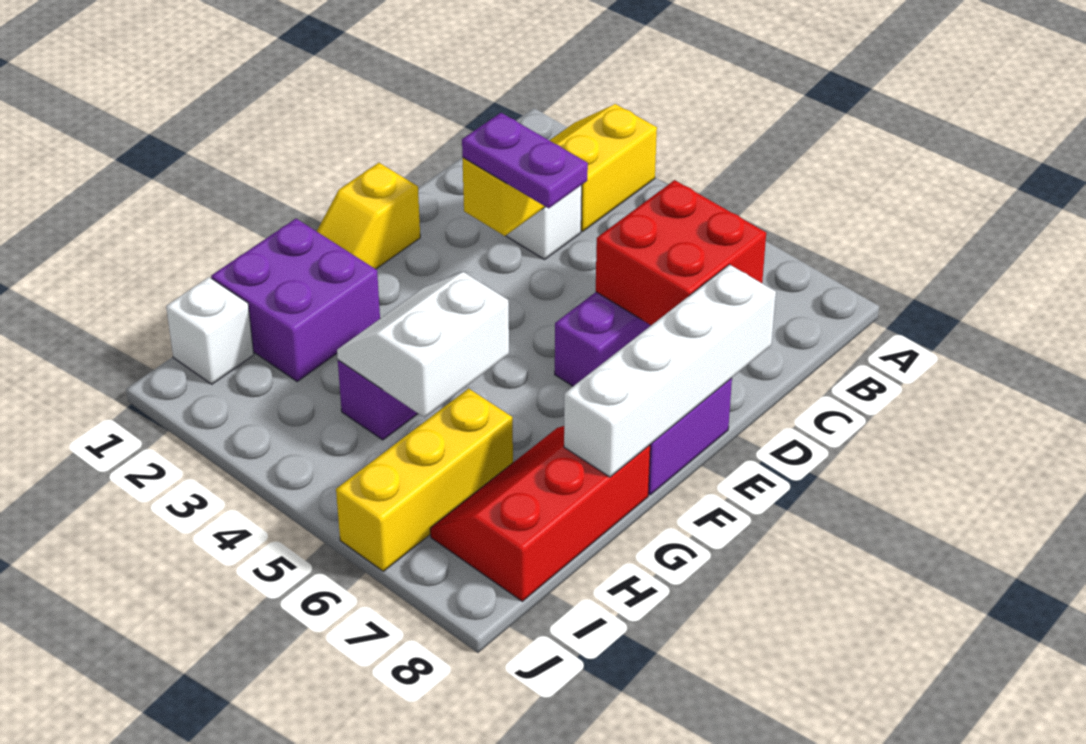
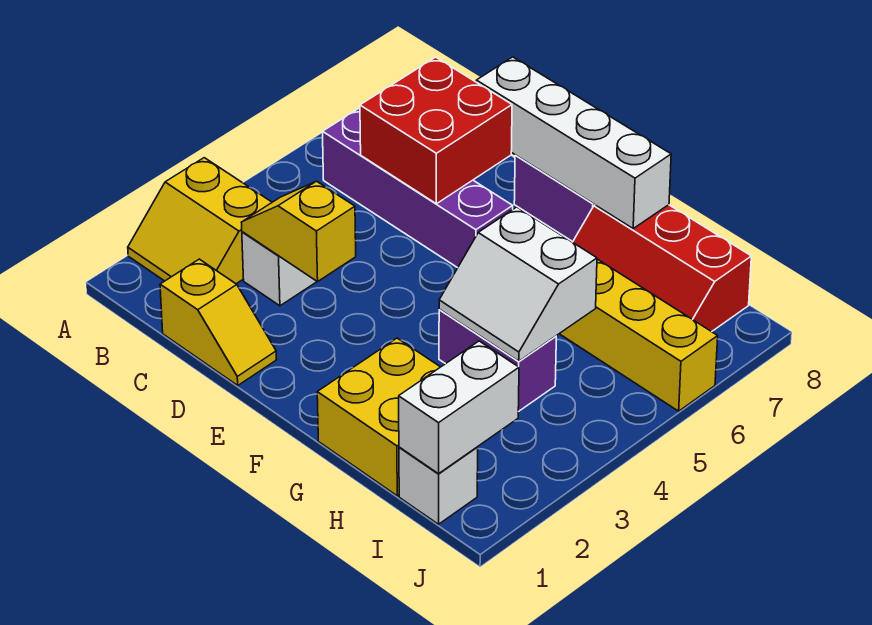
purple plate D3:D4 level 3 -> none
yellow slope E1:F1 level 1 top E -> yellow slope C1:D1 level 1 top C
purple brick G1:H2 level 1 -> yellow brick G1:H2 level 1
none -> white brick I1:I2 level 2

